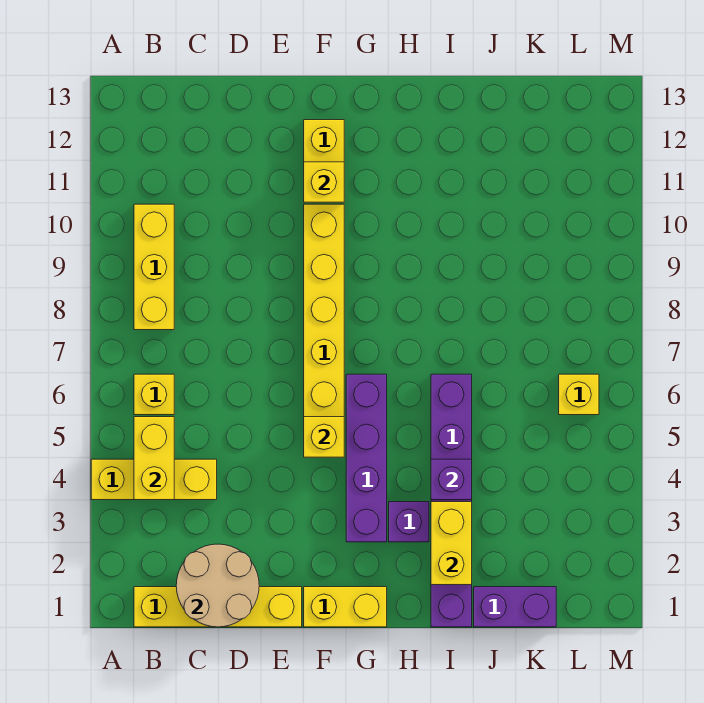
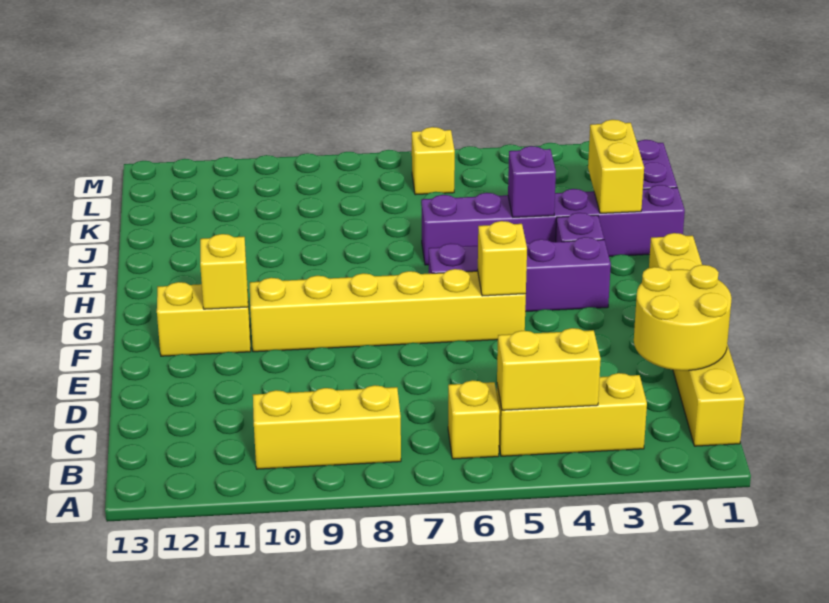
yellow brick A4:C4 level 1 -> yellow brick B3:B5 level 1
tan round brick C1:D2 level 2 -> yellow round brick C1:D2 level 2
yellow brick I2:I3 level 2 -> yellow brick I2:J2 level 2

